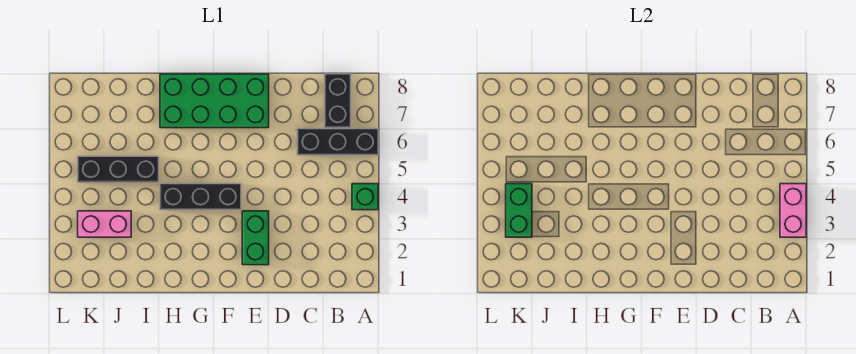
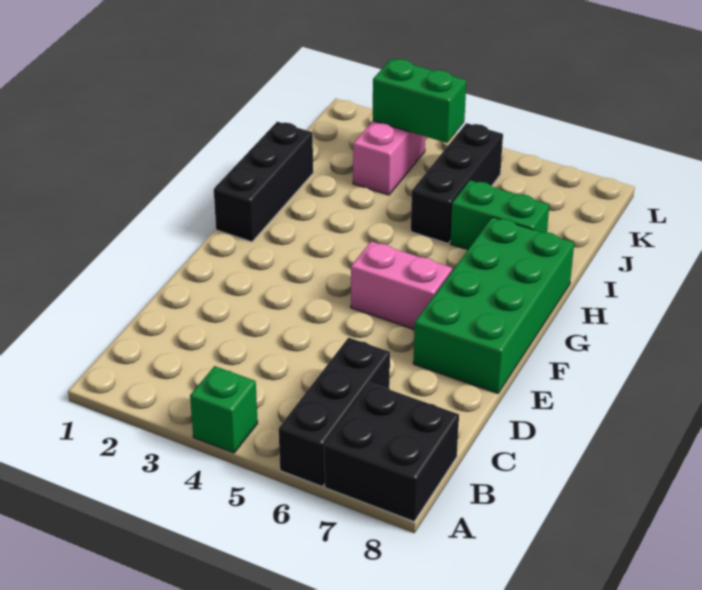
pink brick A3:A4 level 2 -> pink brick F5:F6 level 1
black brick B7:B8 level 1 -> black brick A7:B8 level 1
green brick E2:E3 level 1 -> green brick I6:I7 level 1
black brick F4:H4 level 1 -> black brick G1:I1 level 1

